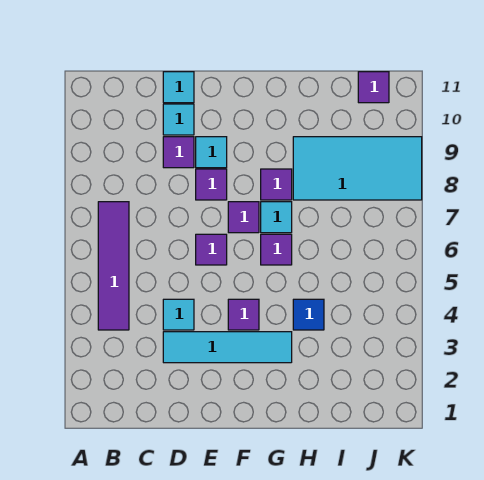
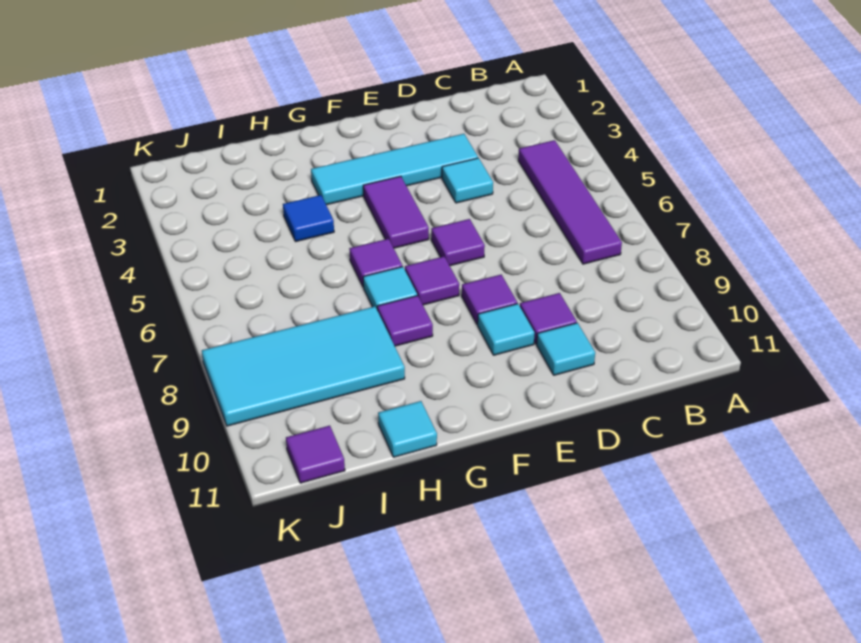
cyan tile D11 level 1 -> cyan tile H11 level 1
purple tile F4 level 1 -> purple tile F4:F5 level 1

